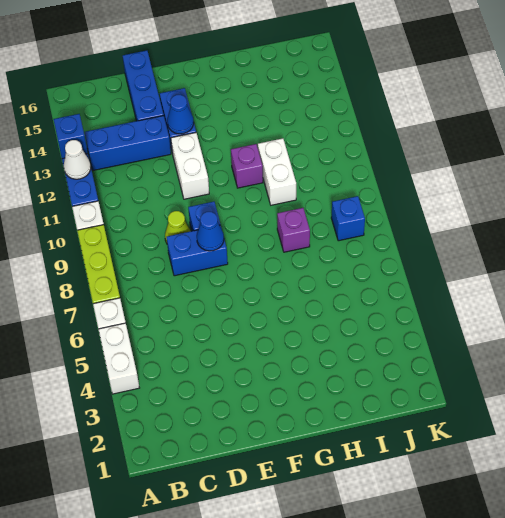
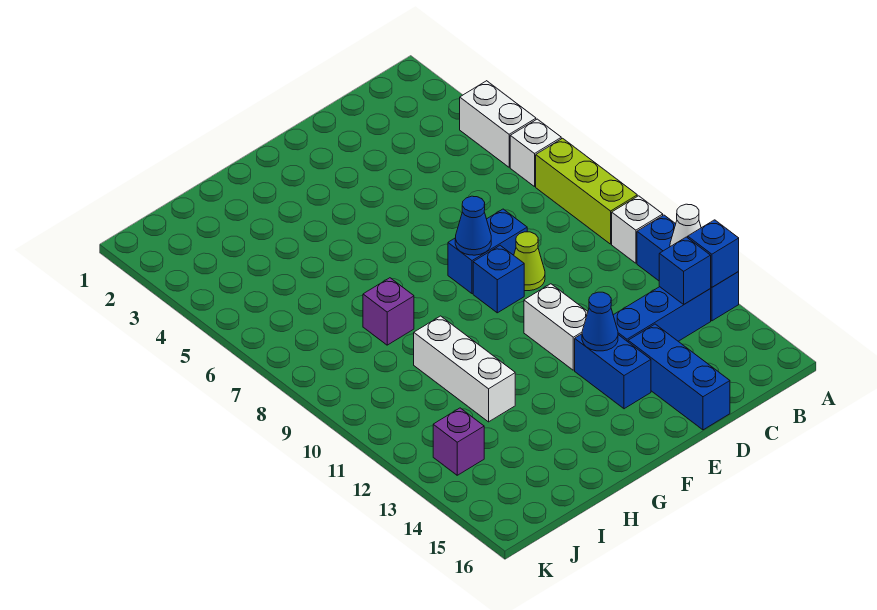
purple brick G11 level 1 -> purple brick J13 level 1
white brick H10:H11 level 1 -> white brick H10:H12 level 1
blue brick J8 level 1 -> blue brick B13 level 2

